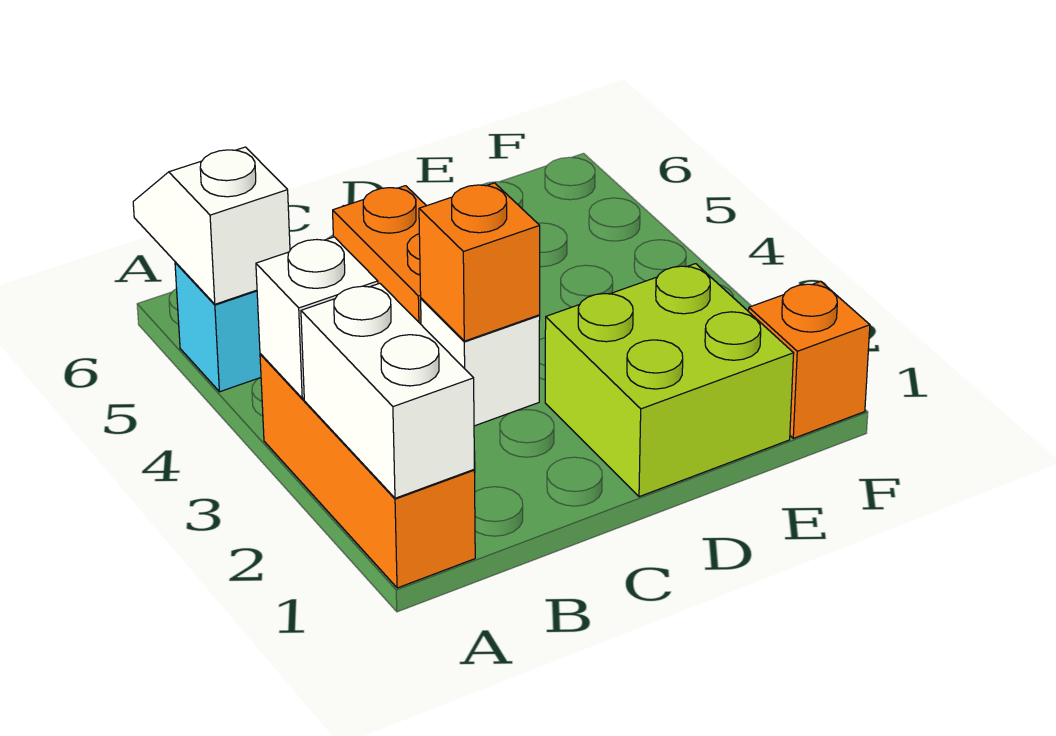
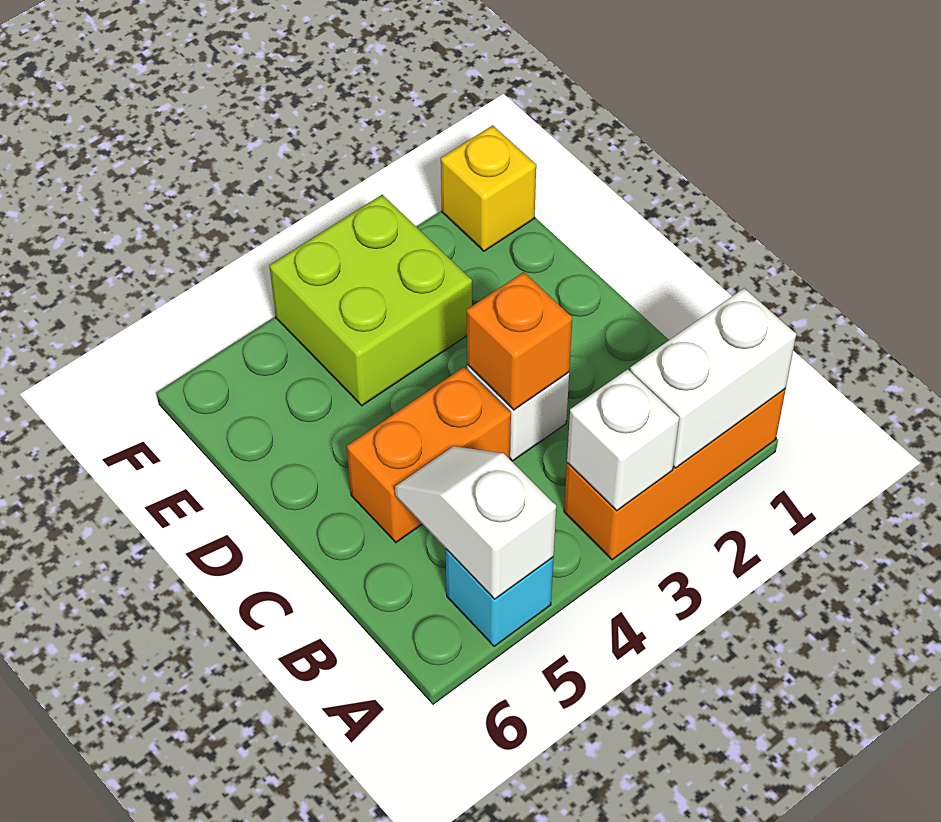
white slope A5:A6 level 2 top 5 -> white slope A5:B5 level 2 top A
lime brick D1:E2 level 1 -> lime brick E3:F4 level 1
orange brick F1 level 1 -> yellow brick F1 level 1

